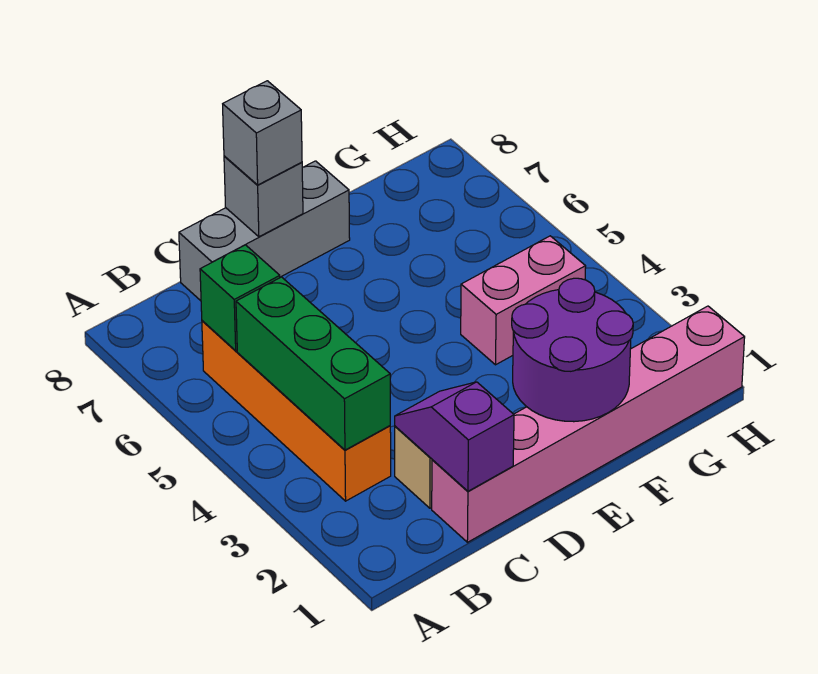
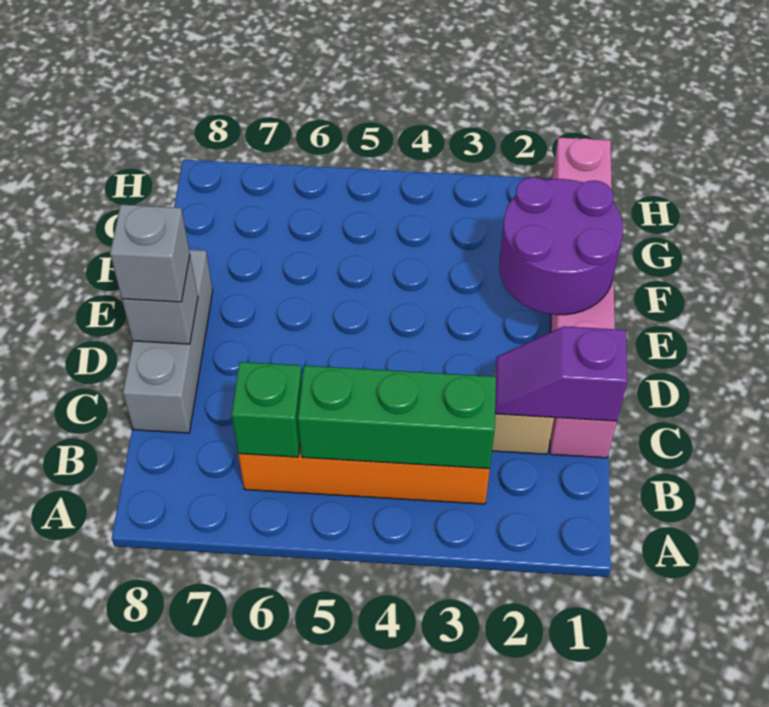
pink brick F4:G4 level 1 -> none

